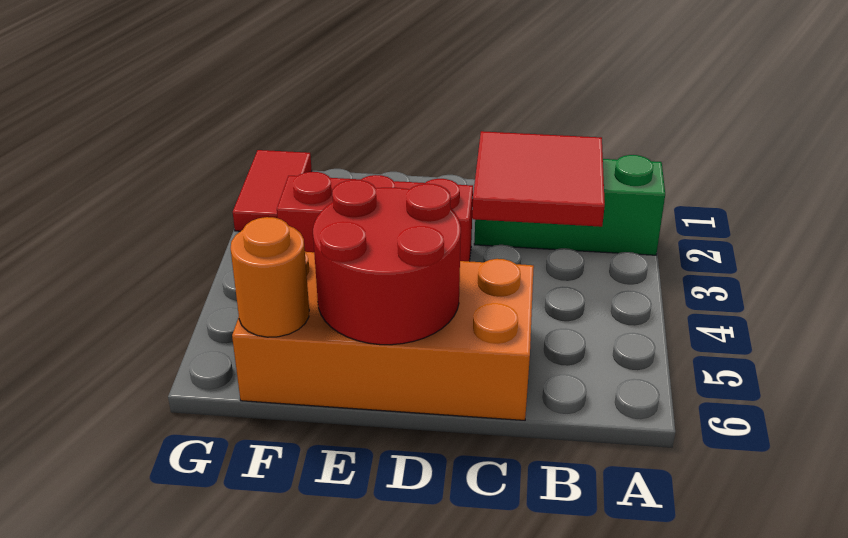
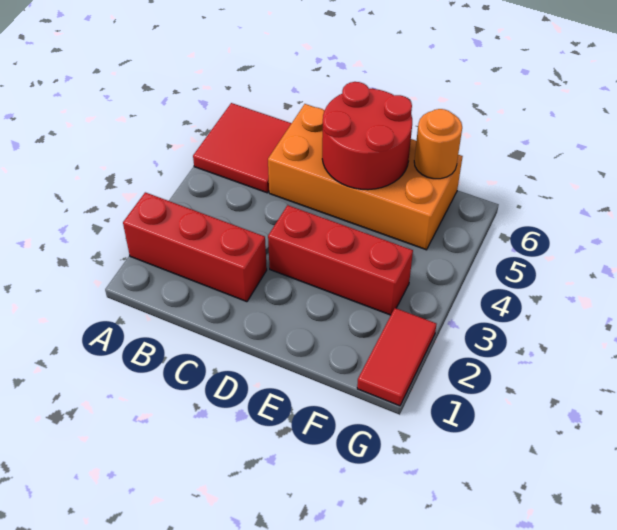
green brick A2:C2 level 1 -> red brick A2:C2 level 1
red tile B2:C3 level 2 -> red tile A5:B6 level 1

